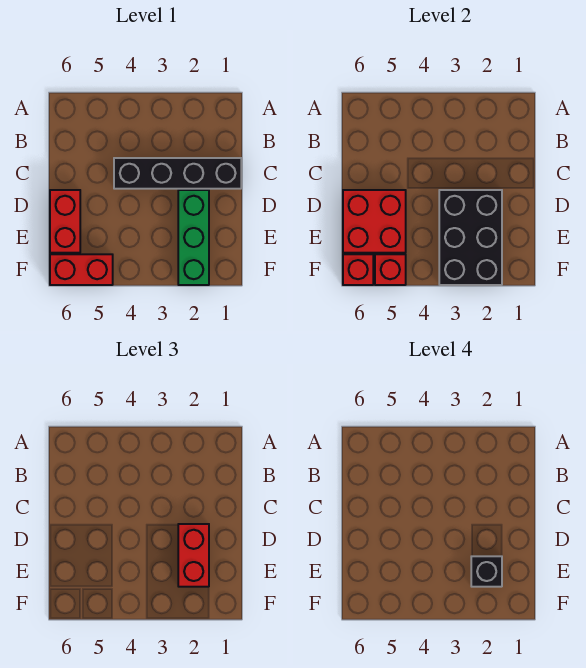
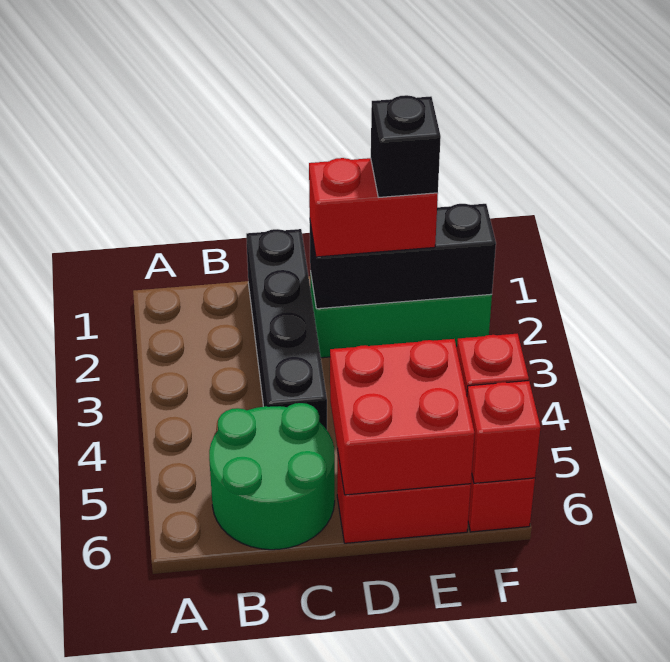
none -> green round brick B5:C6 level 1
black brick D2:F3 level 2 -> black brick D2:F2 level 2

